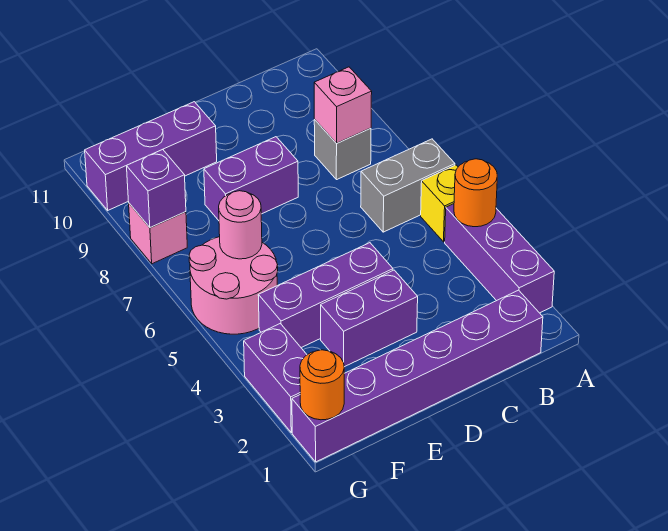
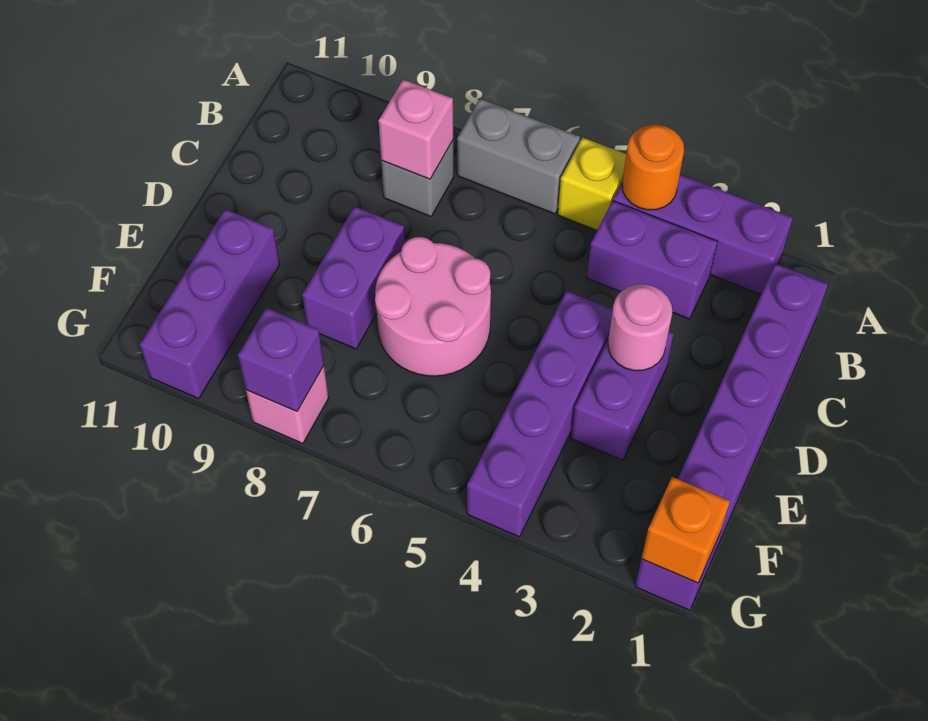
grey brick A6:B6 level 1 -> grey brick A6:A7 level 1
purple brick D4:F4 level 1 -> purple brick D4:G4 level 1
pink round brick F5:G6 level 1 -> pink round brick D6:E7 level 1
pink round brick F6 level 2 -> pink round brick D3 level 2
orange round brick G1 level 2 -> orange brick G1 level 2
purple brick G2:G3 level 1 -> purple brick B3:B4 level 1

